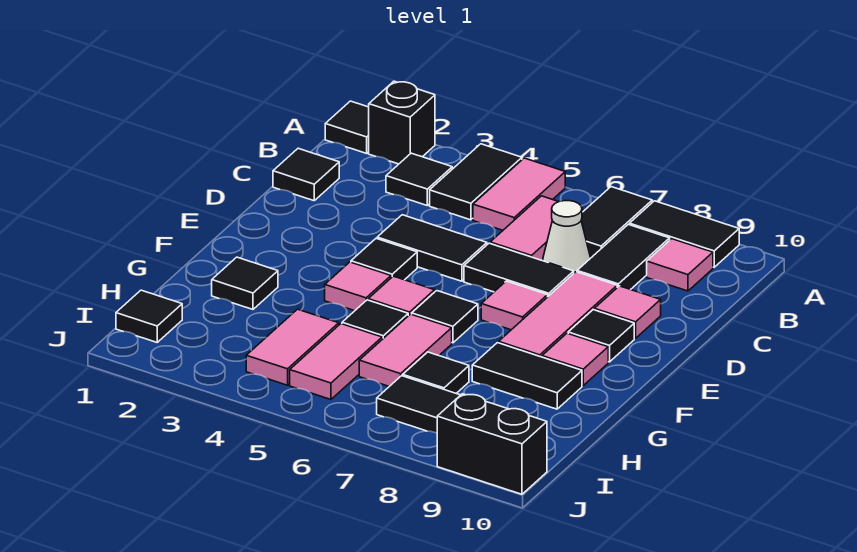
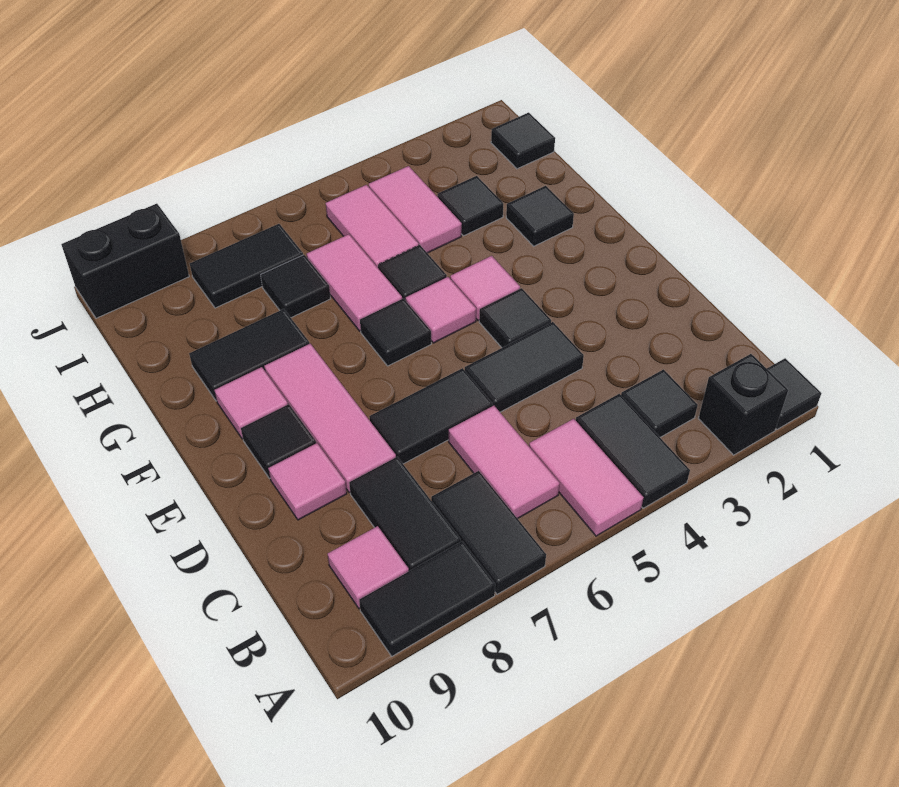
black tile C1 level 1 -> black tile H3 level 1
white cone C7 level 1 -> none
pink tile E7 level 1 -> none

